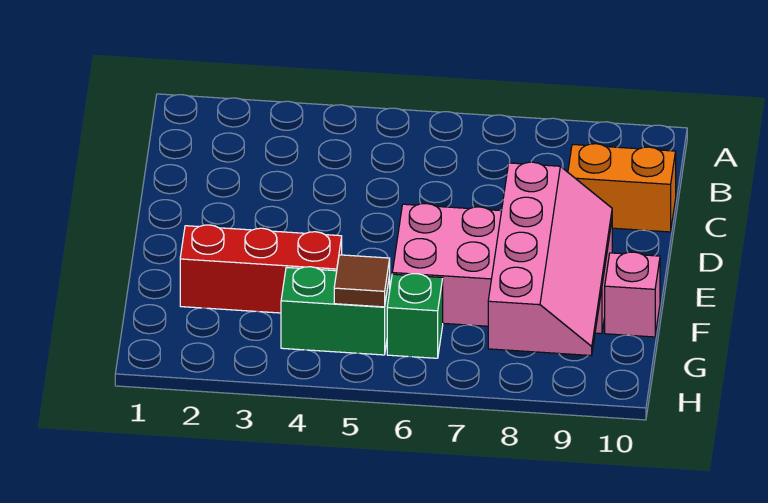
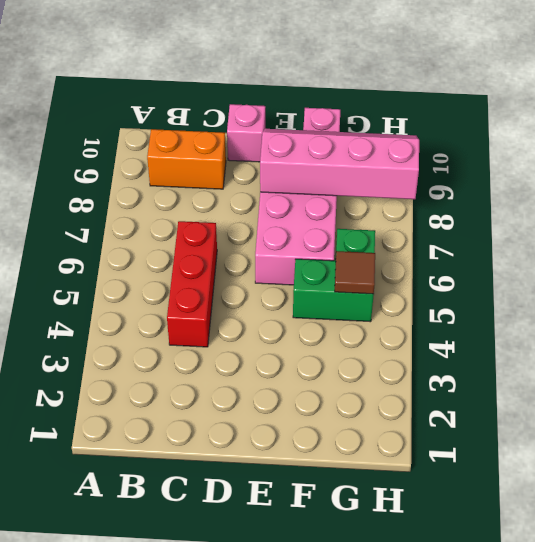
orange brick C9:C10 level 1 -> orange brick B9:C9 level 1
none -> pink brick D10 level 1
red brick F2:F4 level 1 -> red brick C4:C6 level 1
green brick G4:G5 level 1 -> green brick F5:G5 level 1

